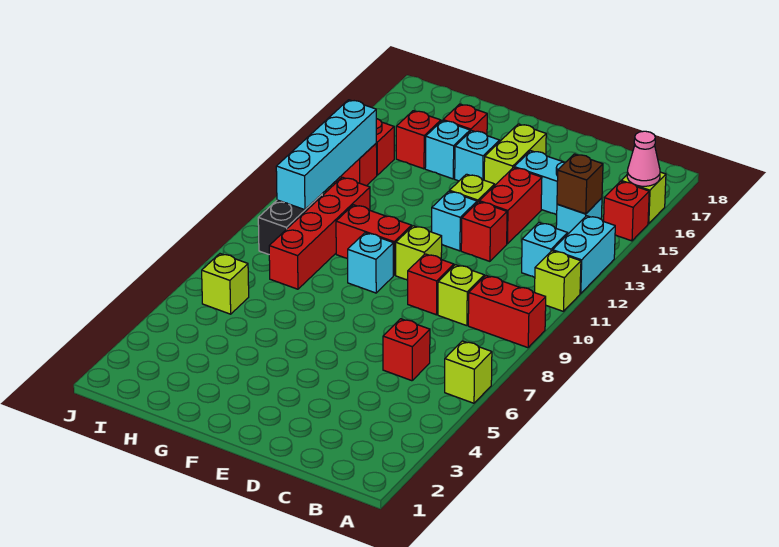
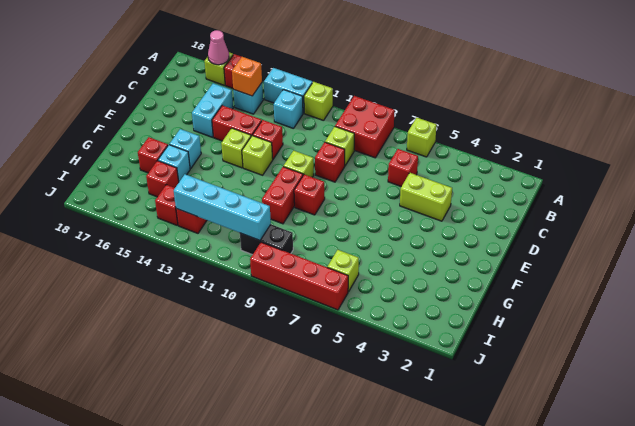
red brick A9:B9 level 1 -> red brick A8:B9 level 1
brown brick B14 level 2 -> orange brick B14 level 2
cyan brick E12 level 1 -> lime brick E12 level 1
lime brick E15:E16 level 1 -> lime brick D4:D5 level 1
cyan brick F9 level 1 -> red brick F9 level 1
red brick H8:H11 level 1 -> red brick J6:J9 level 1

